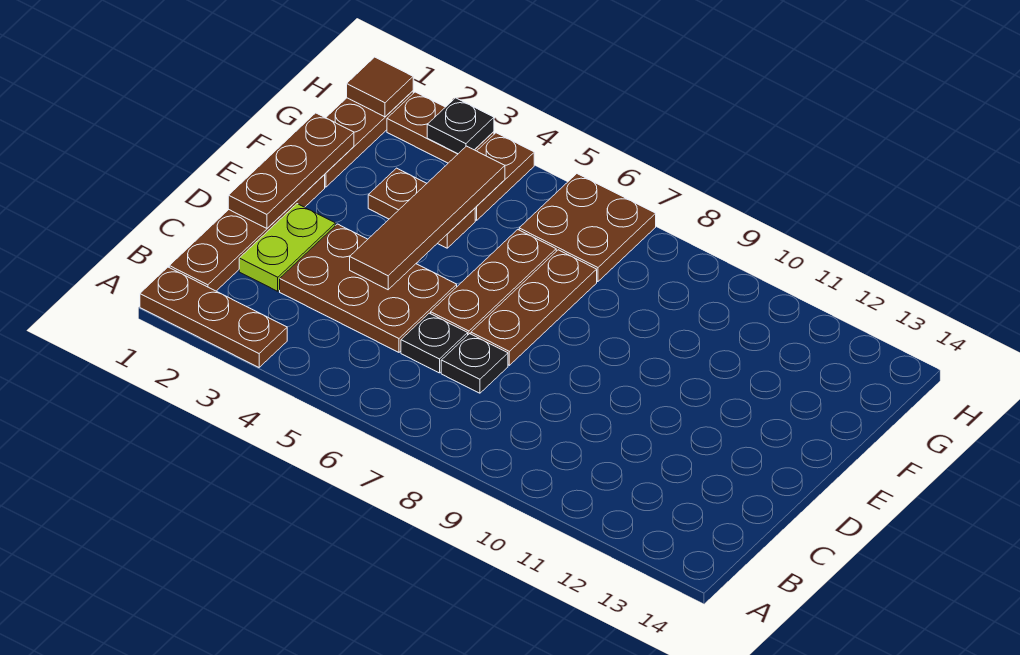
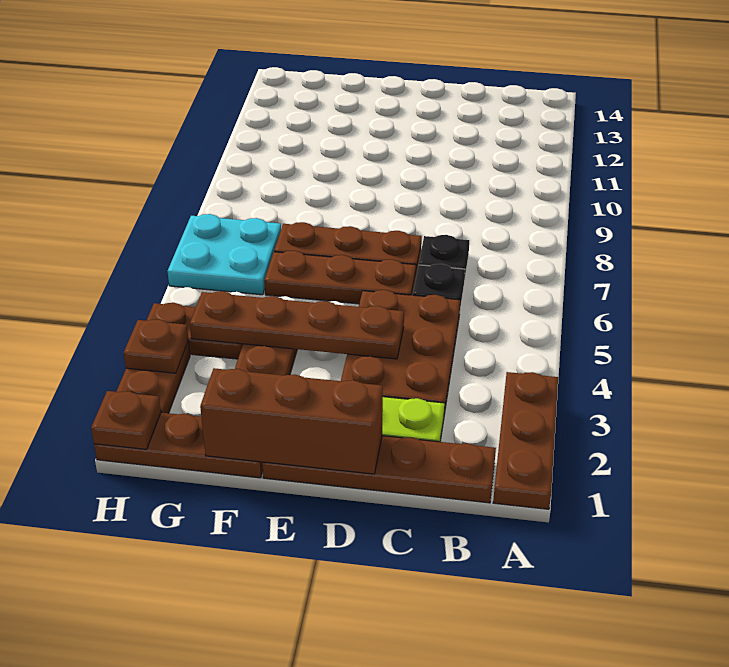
brown plate D1:F1 level 2 -> brown brick D1:F1 level 2
brown tile D4:G4 level 2 -> brown plate D4:G4 level 2
brown plate G6:H7 level 1 -> cyan plate G6:H7 level 1
brown tile H1 level 2 -> brown plate H1 level 2
black plate H3 level 2 -> brown plate H3 level 2

